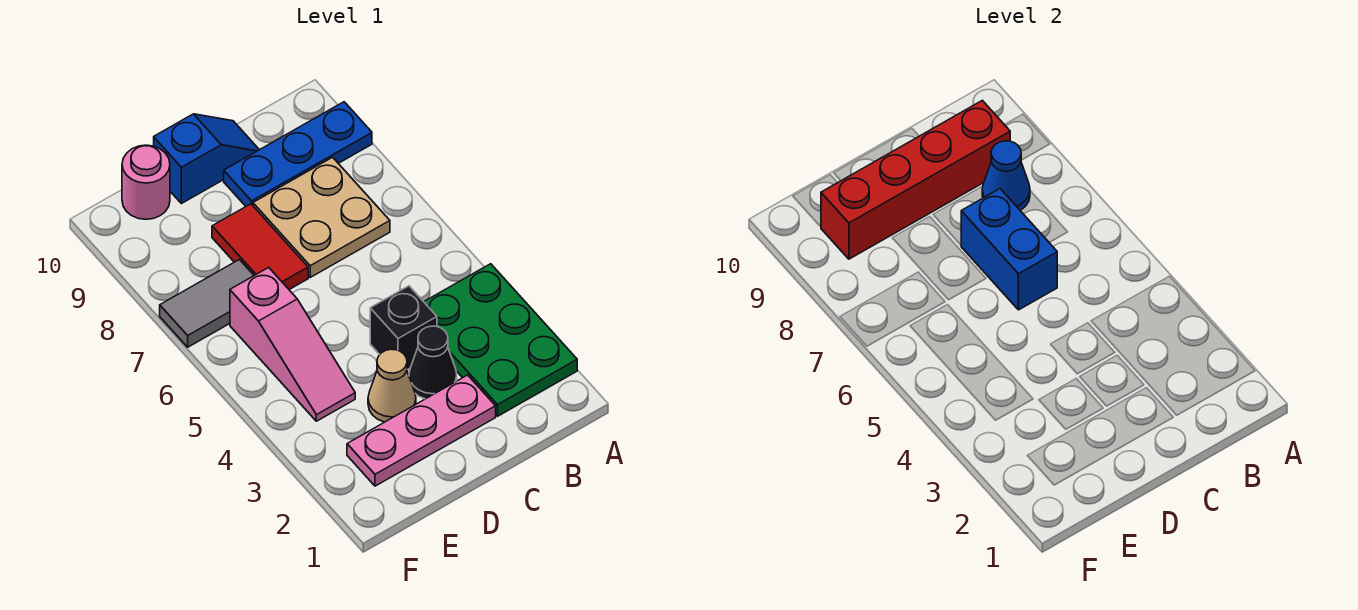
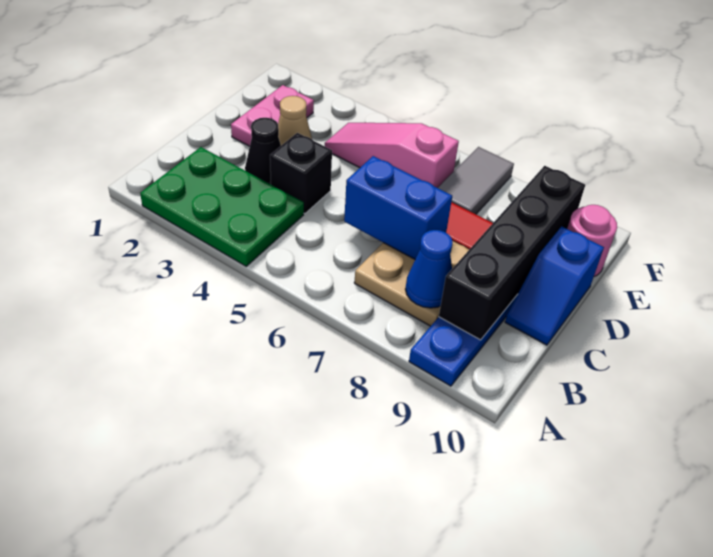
red brick B9:E9 level 2 -> black brick B9:E9 level 2
pink plate C2:E2 level 1 -> pink plate D2:E2 level 1

